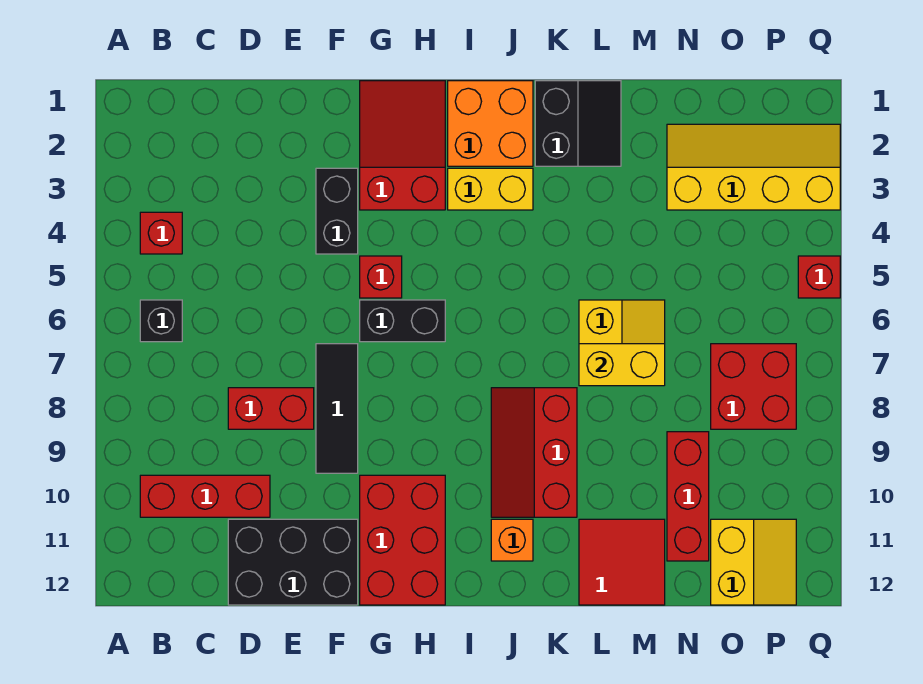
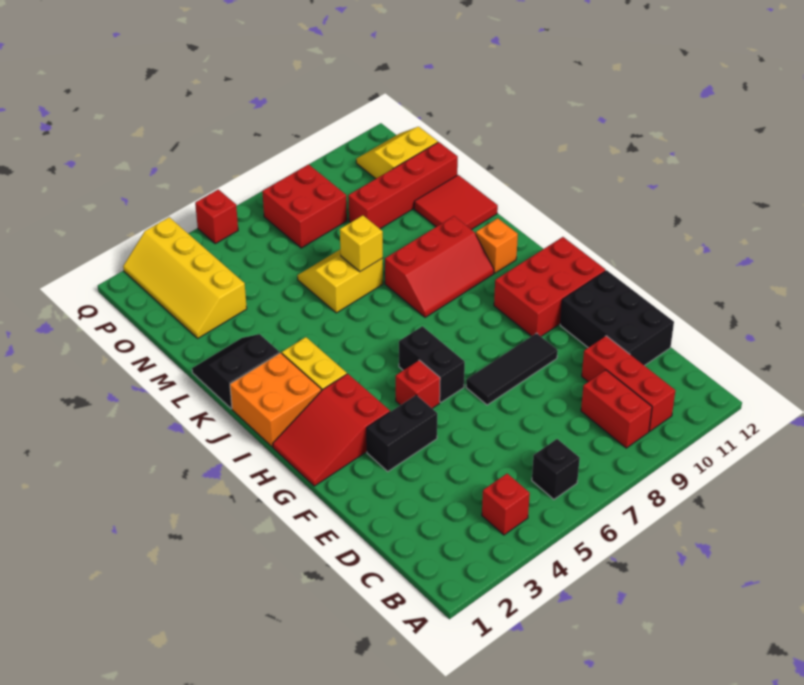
red brick D8:E8 level 1 -> red brick B9:C9 level 1
yellow brick L7:M7 level 2 -> yellow brick L7 level 2
red brick N9:N11 level 1 -> red brick N9:N12 level 1

